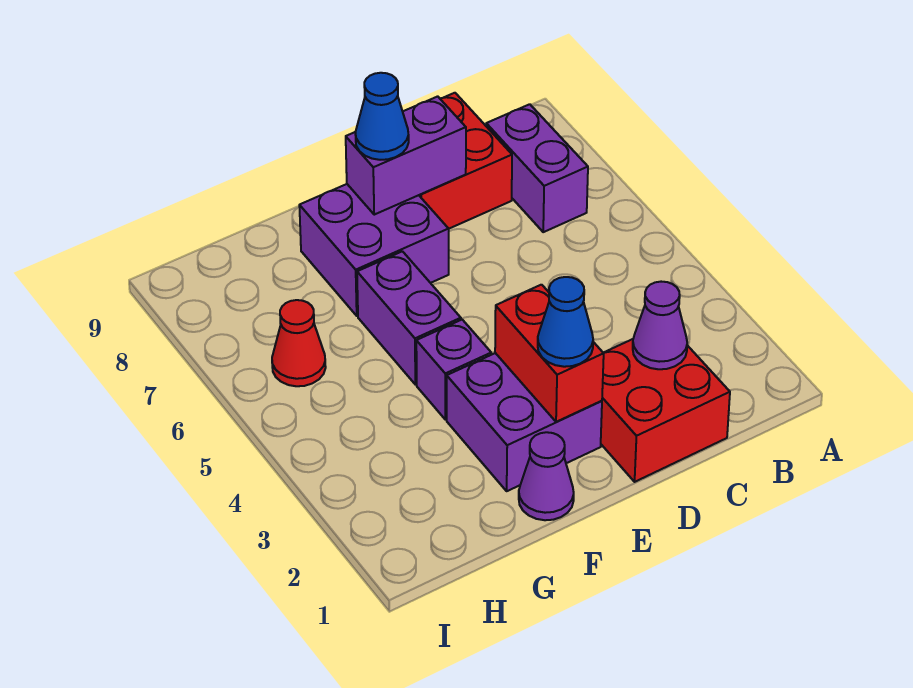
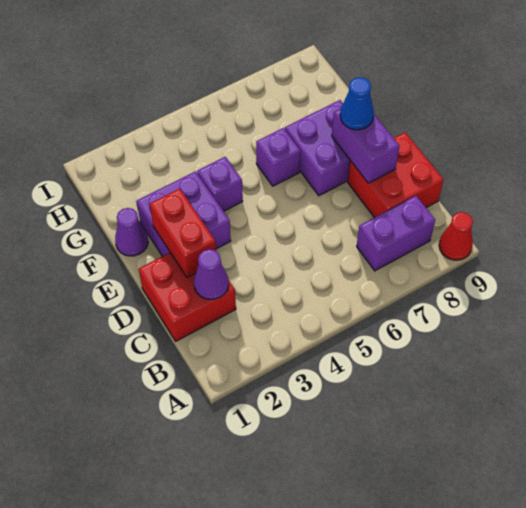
red brick E2:E3 level 2 -> red brick D2:E2 level 2
blue cone E2 level 3 -> none
purple brick F5:F6 level 1 -> purple brick F6 level 1
red cone H6 level 1 -> red cone A9 level 1

